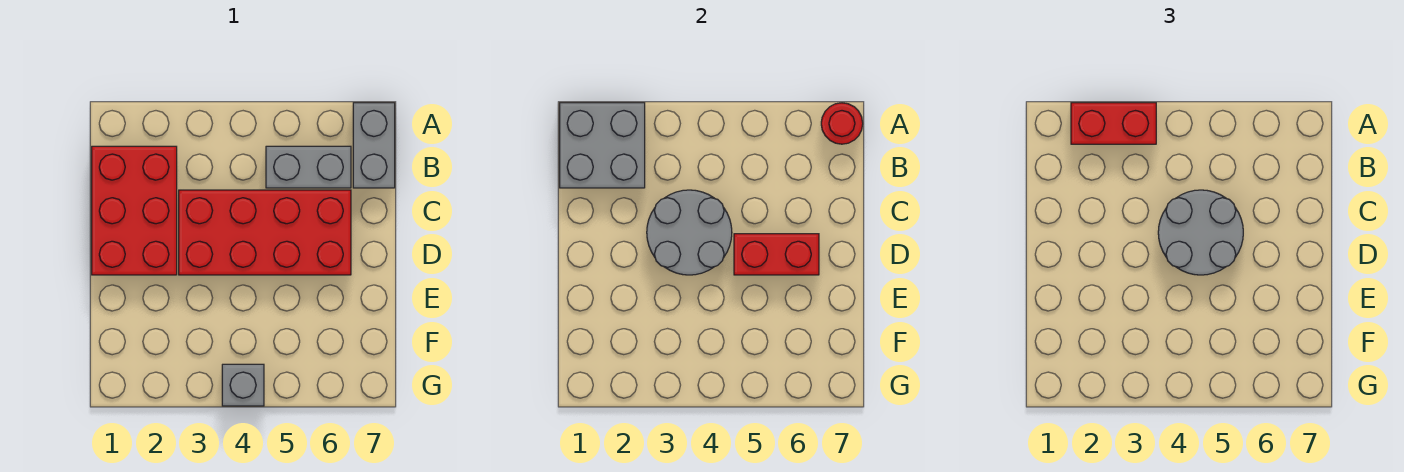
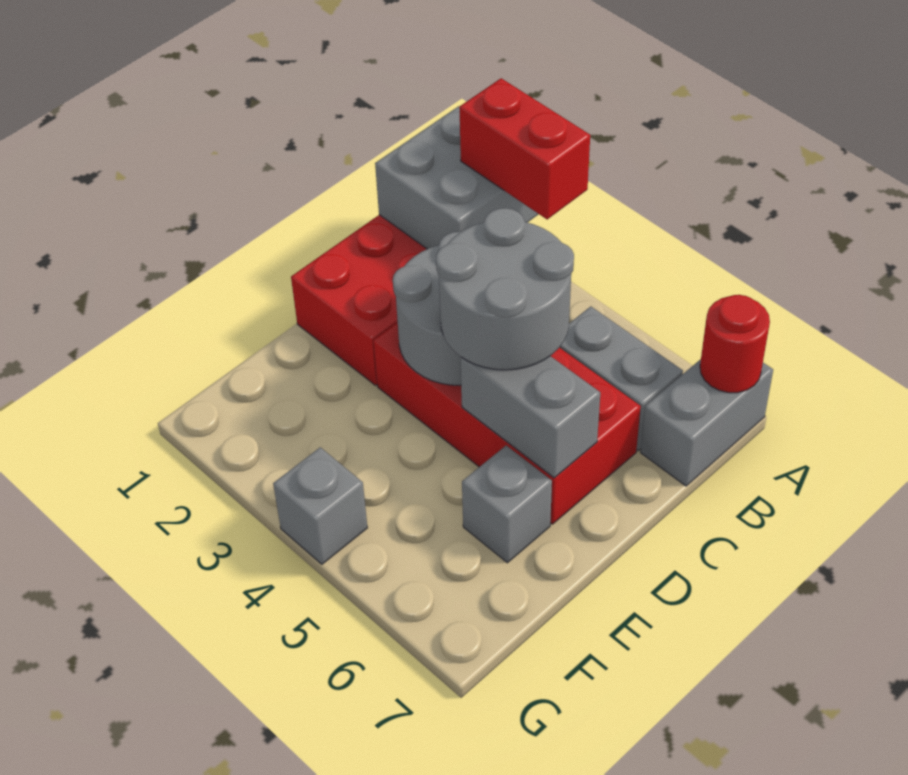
red brick D5:D6 level 2 -> grey brick D5:D6 level 2
none -> grey brick E6 level 1

